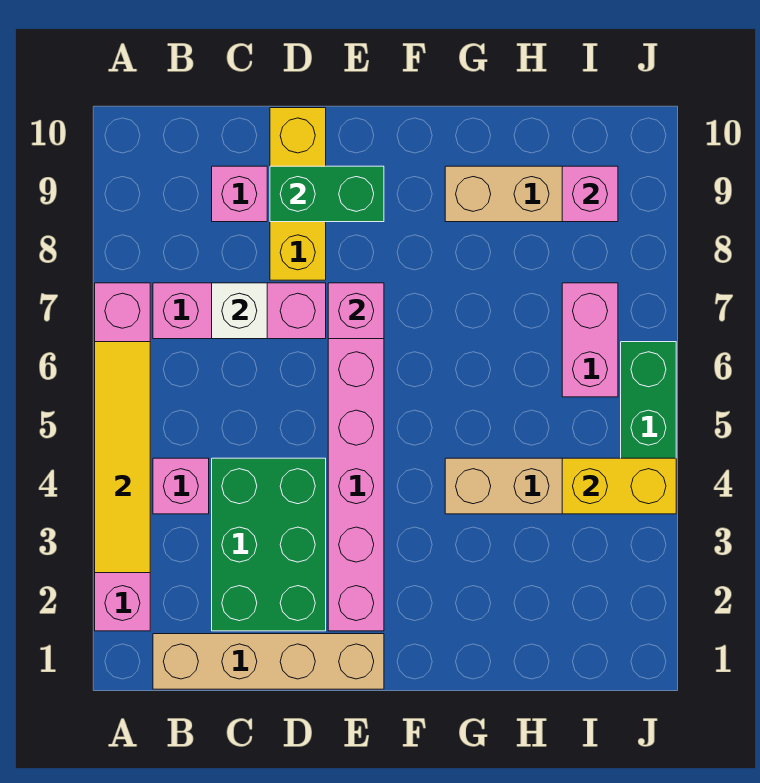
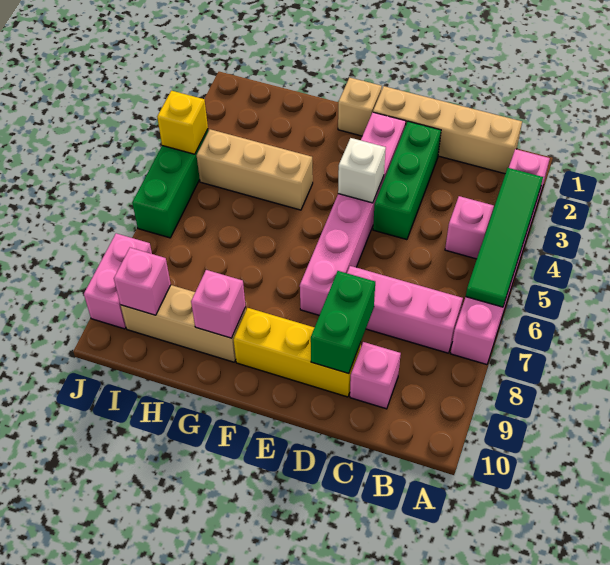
yellow tile A3:A6 level 2 -> green tile A3:A6 level 2
green brick C2:D4 level 1 -> green brick D2:D4 level 1
white brick C7 level 2 -> white brick E4 level 2
yellow brick D8:D10 level 1 -> yellow brick D9:F9 level 1
green brick D9:E9 level 2 -> green brick D8:D9 level 2
pink brick E7 level 2 -> pink brick G9 level 2
none -> tan brick F1 level 1
yellow brick I4:J4 level 2 -> yellow brick J4 level 2
pink brick I6:I7 level 1 -> pink brick J8:J9 level 1

